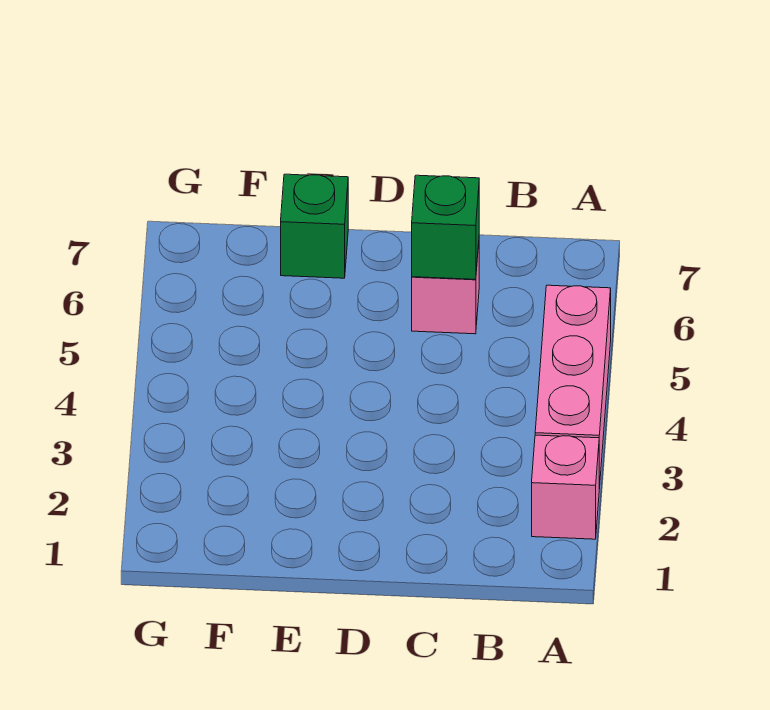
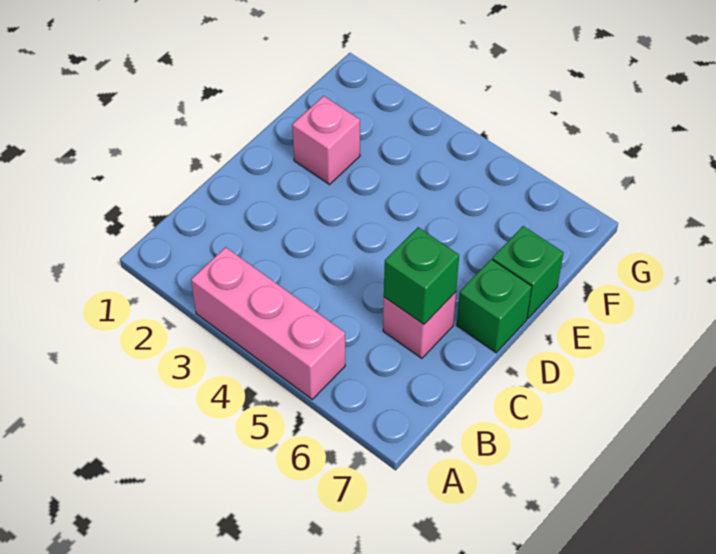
pink brick A2 level 1 -> pink brick E2 level 1
none -> green brick D7 level 1

